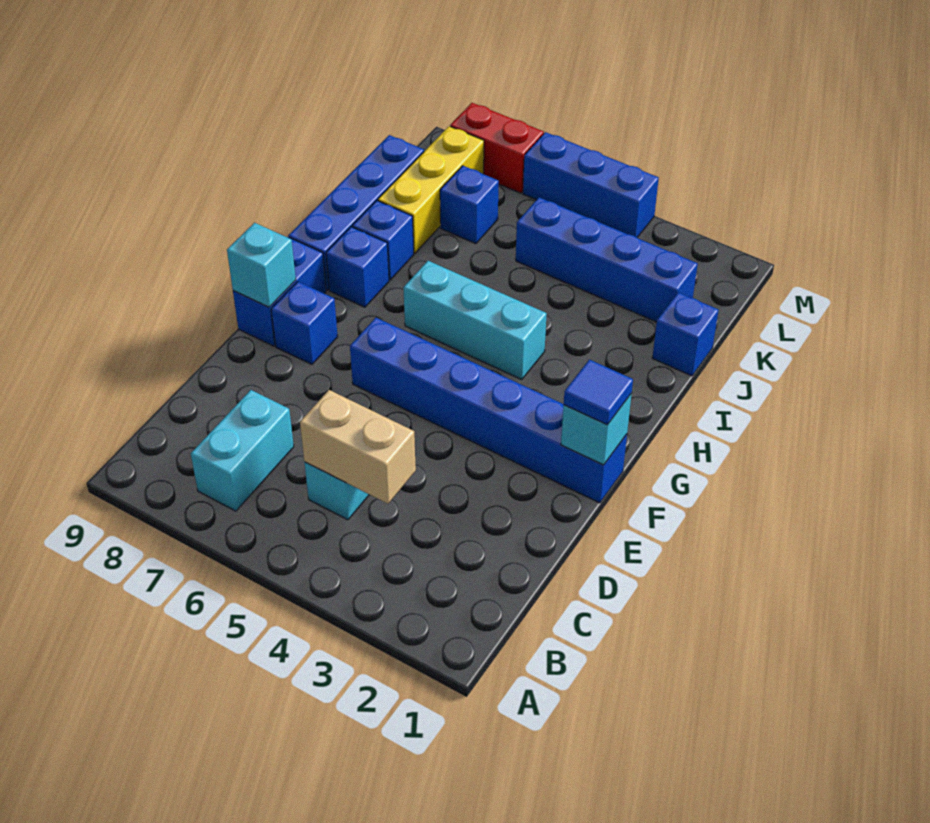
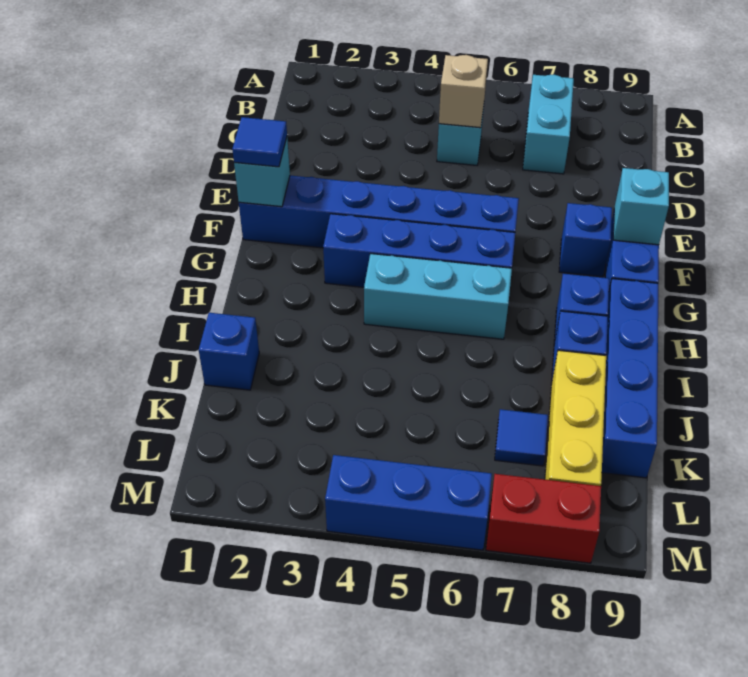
tan brick C4:C5 level 2 -> tan brick C5 level 2
blue brick K2:K5 level 1 -> blue brick G3:G6 level 1
blue brick K7 level 1 -> blue tile K7 level 1

